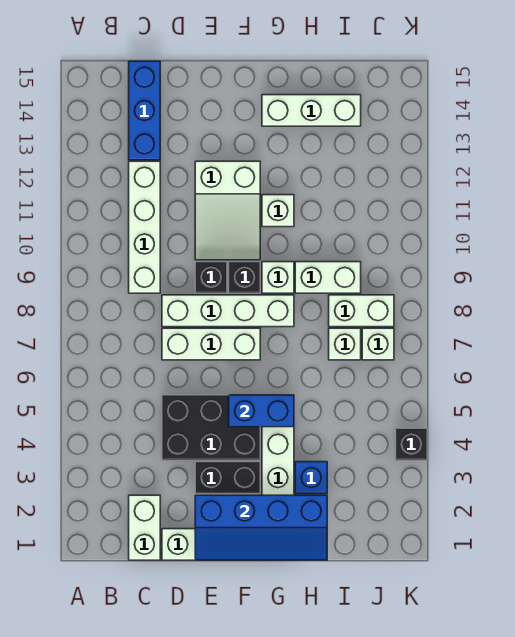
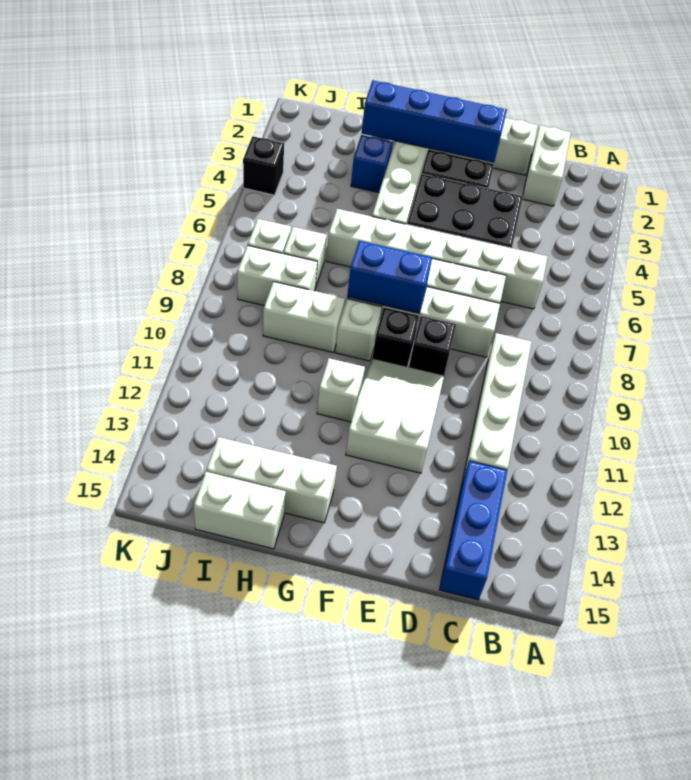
none -> white brick C6:H6 level 1
blue brick F5:G5 level 2 -> blue brick F8:G8 level 2
none -> white brick H15:I15 level 1

